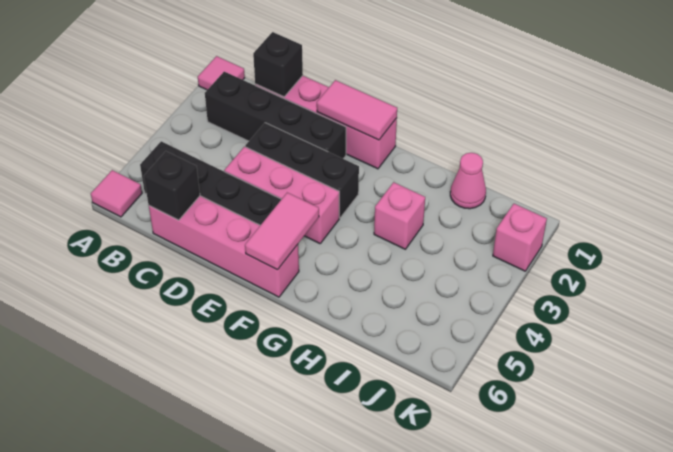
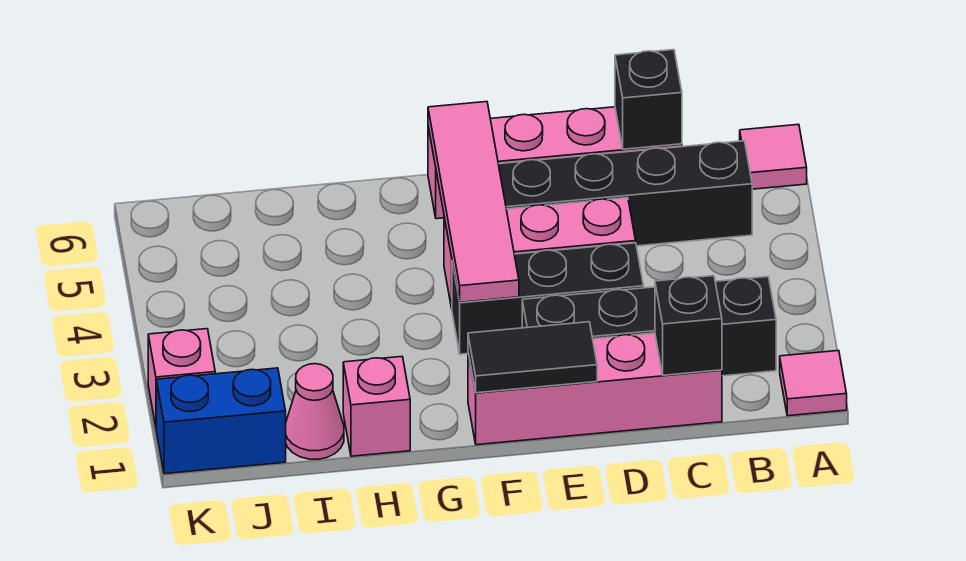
pink tile E1:F1 level 2 -> black tile E1:F1 level 2
pink tile F5:F6 level 2 -> pink tile F3:F6 level 2
pink brick H3 level 1 -> pink brick H1 level 1
none -> blue brick J1:K1 level 1

